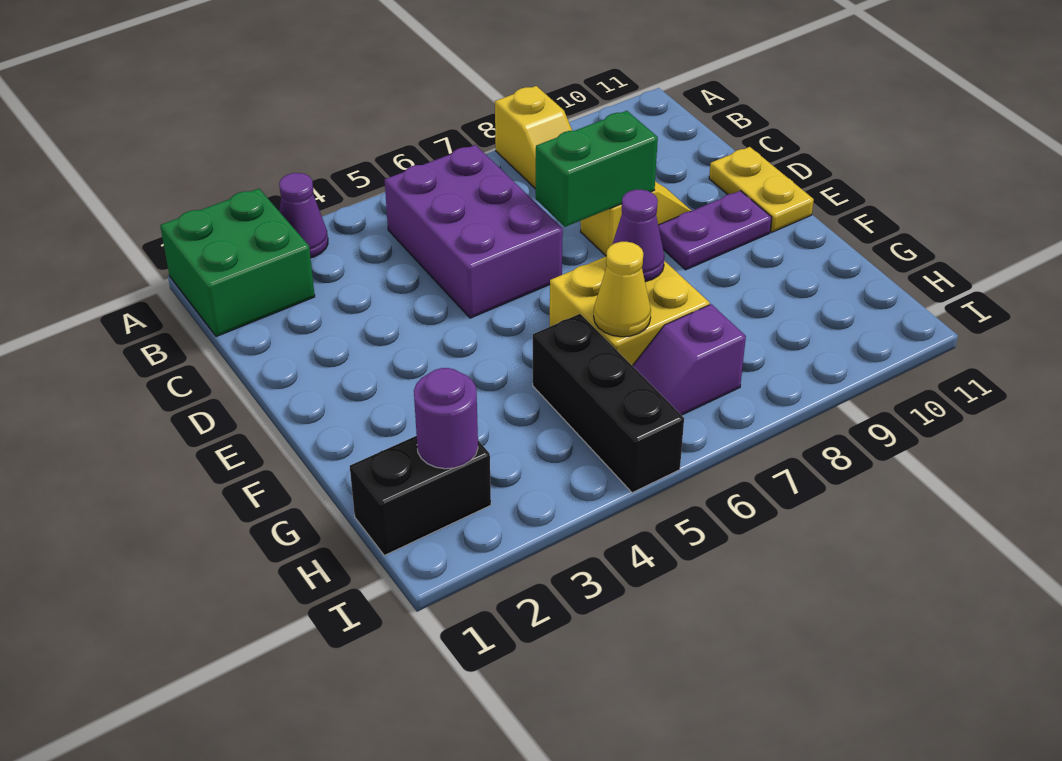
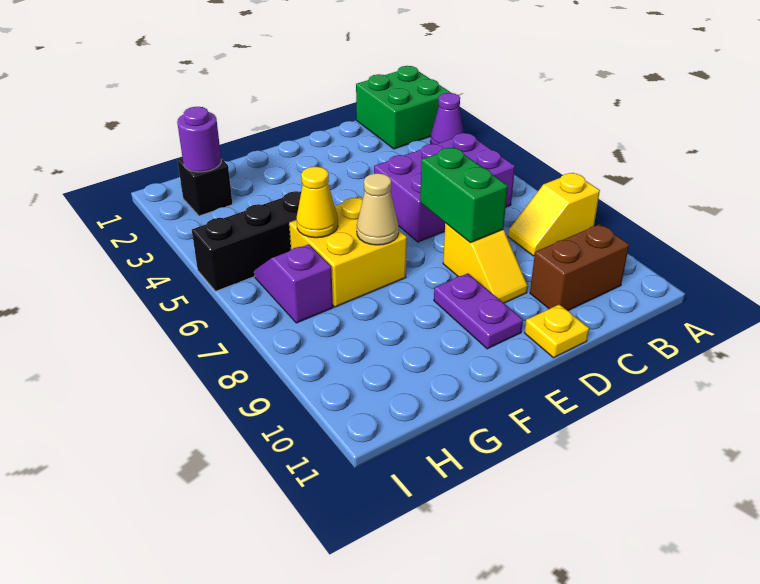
none -> brown brick B10:C10 level 1
yellow plate D11:E11 level 1 -> yellow plate D11 level 1
purple cone F7 level 2 -> tan cone F7 level 2
black brick H1:H2 level 1 -> black brick H2 level 1

